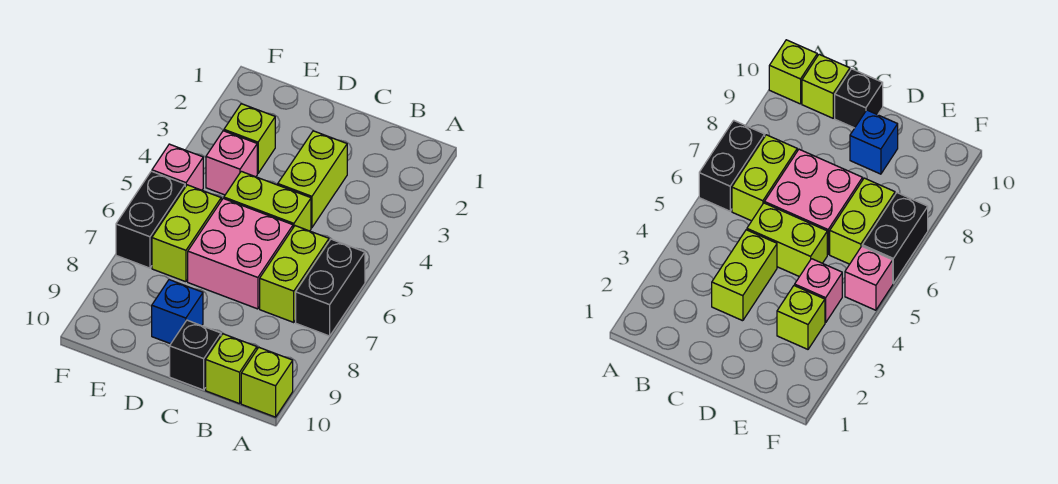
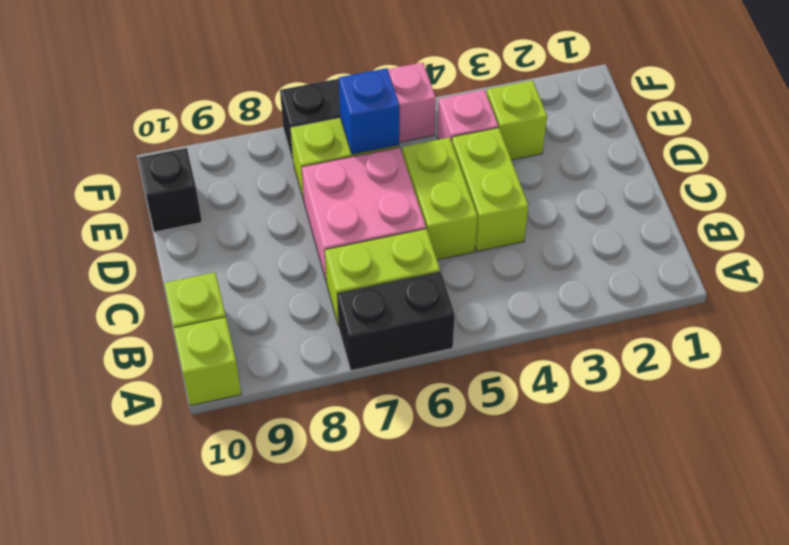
lime brick C3:C4 level 1 -> lime brick C4:D4 level 1
black brick C10 level 1 -> black brick E10 level 1
blue brick D9 level 1 -> blue brick E6 level 2

